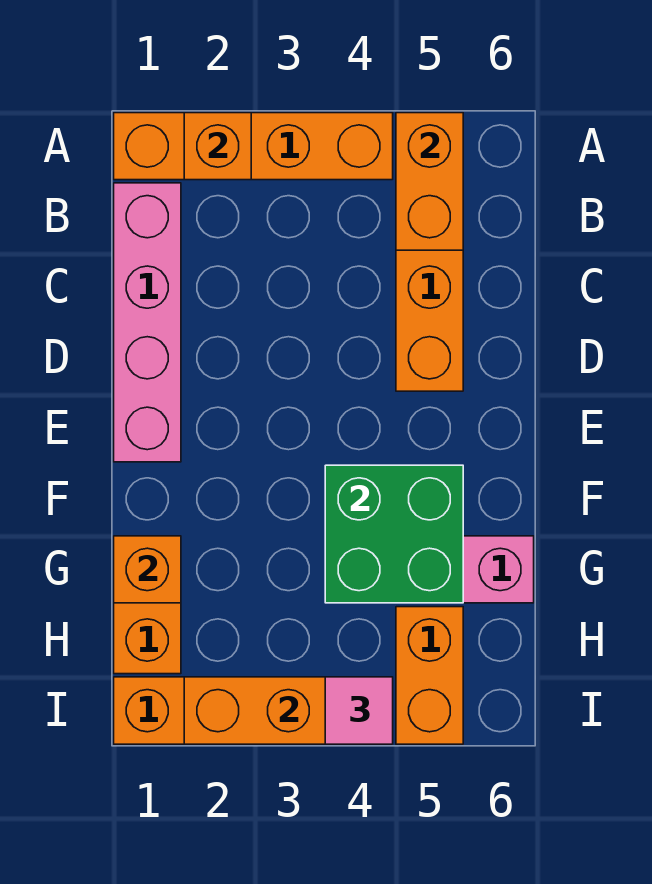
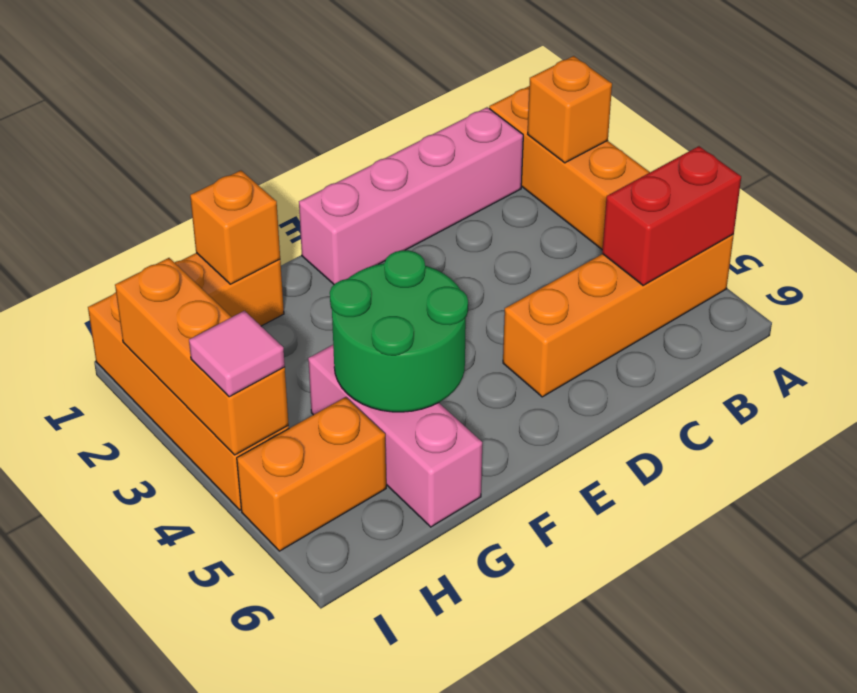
orange brick A5:B5 level 2 -> red brick A5:B5 level 2
green brick F4:G5 level 2 -> green round brick F4:G5 level 2

